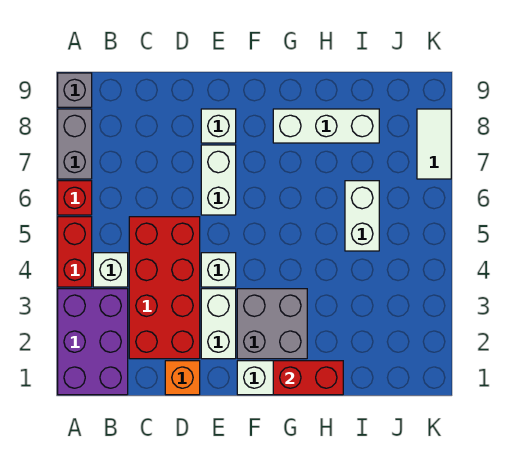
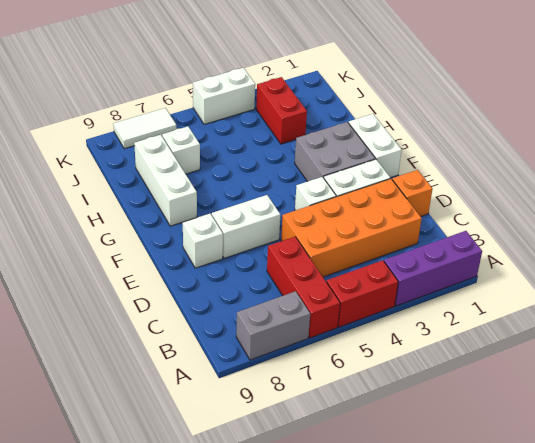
purple brick A1:B3 level 1 -> purple brick A1:A3 level 1
red brick A6 level 1 -> red brick A6:C6 level 1
grey brick A9 level 1 -> none
white brick B4 level 1 -> white brick I7 level 1
red brick C2:D5 level 1 -> orange brick C2:D5 level 1
red brick G1:H1 level 2 -> red brick I3:J3 level 1
white brick I5:I6 level 1 -> white brick K4:K5 level 1

